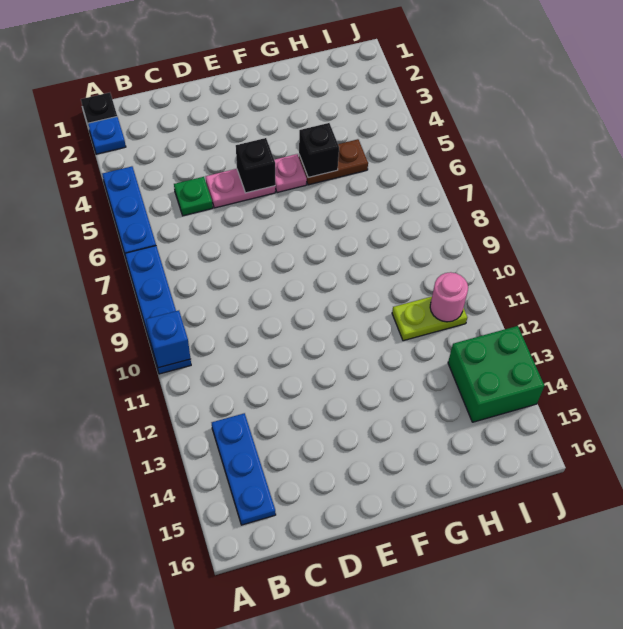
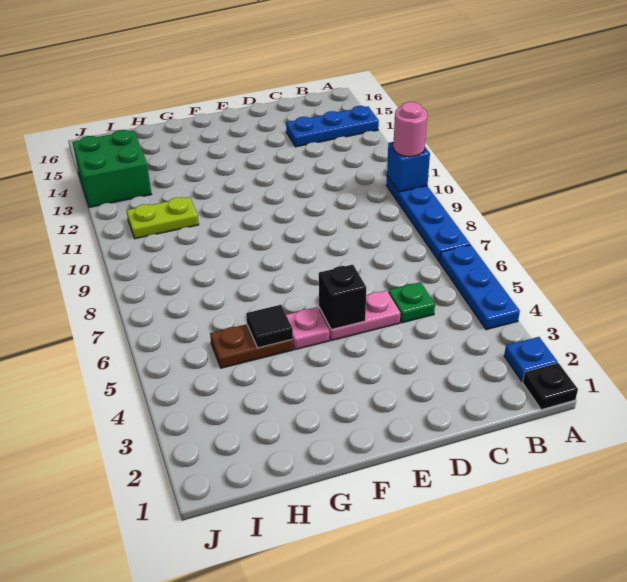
blue plate B13:B15 level 1 -> blue plate A14:C14 level 1
black brick G5 level 2 -> black tile G5 level 2
pink round brick I11 level 2 -> pink round brick A10 level 3

